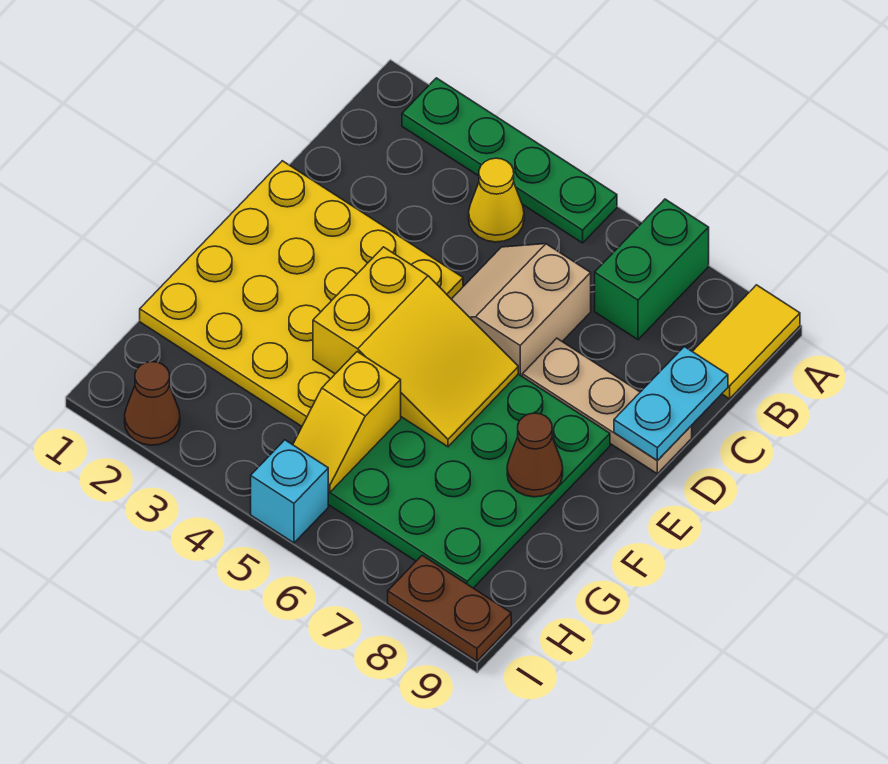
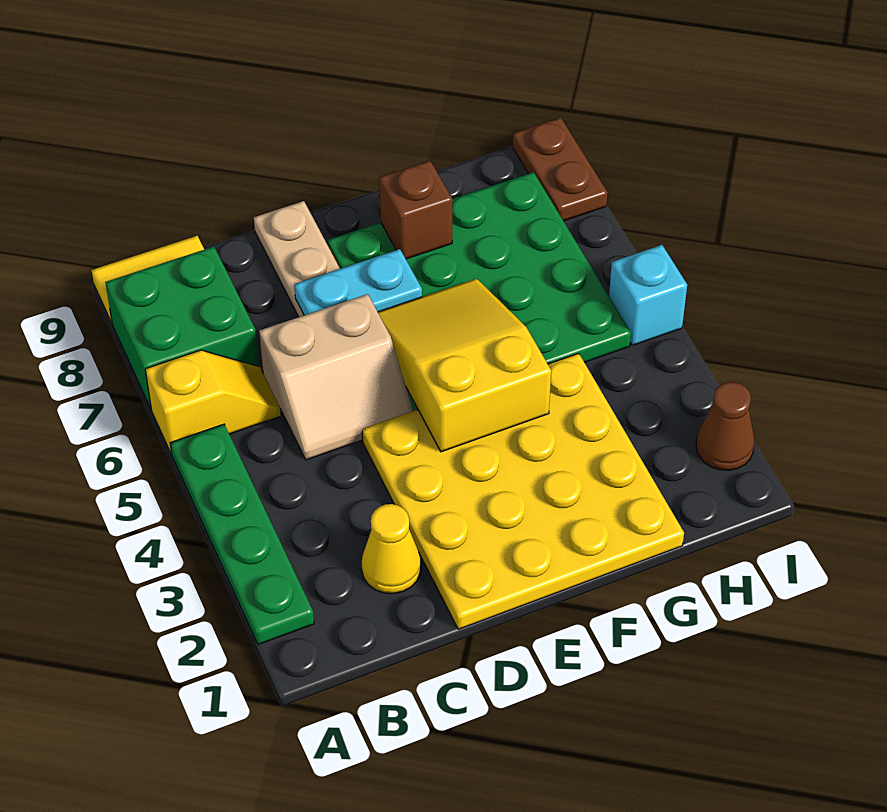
green brick A7:B7 level 1 -> green brick A7:B8 level 1
yellow cone B4 level 1 -> yellow cone C2 level 1
cyan plate C9:D9 level 2 -> cyan plate D7:E7 level 2
brown cone F8 level 2 -> brown brick F8 level 2
yellow slope G5:H5 level 2 top G -> yellow slope A6:B6 level 1 top A

